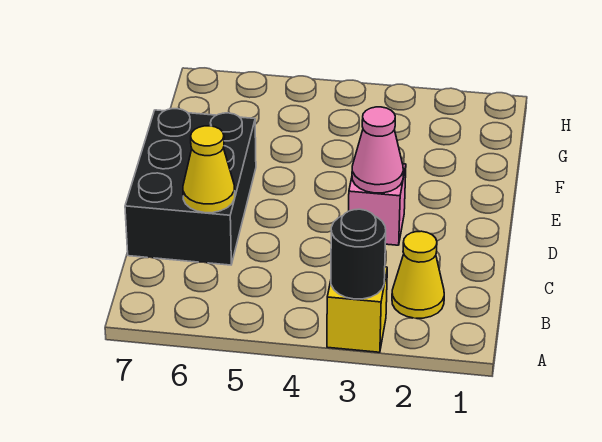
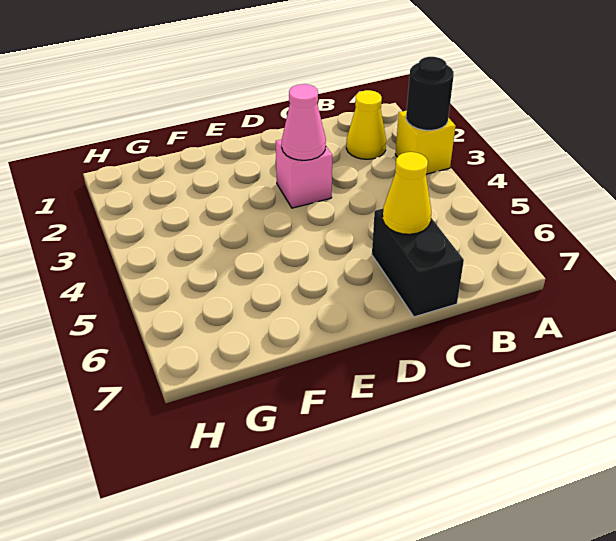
black brick C6:E7 level 1 -> black brick C6:C7 level 1

